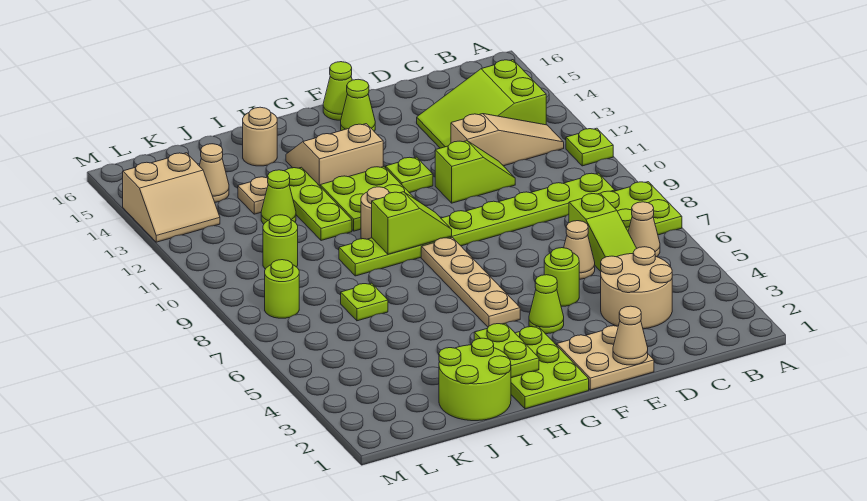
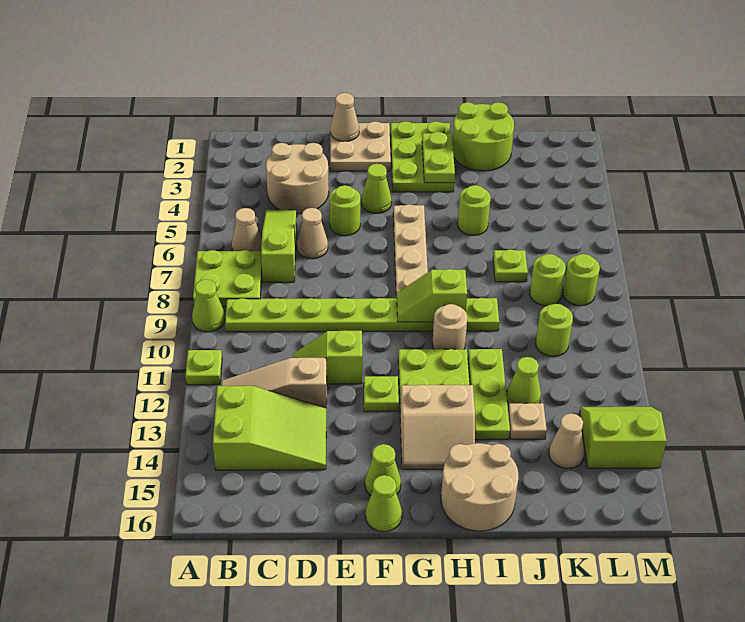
none -> lime cone A9 level 1
none -> lime round brick I5 level 1
tan round brick I15 level 1 -> tan round brick H15:I16 level 1
none -> lime round brick K8 level 1
tan slope L13:M14 level 1 top 14 -> lime slope L13:M14 level 1 top 14

